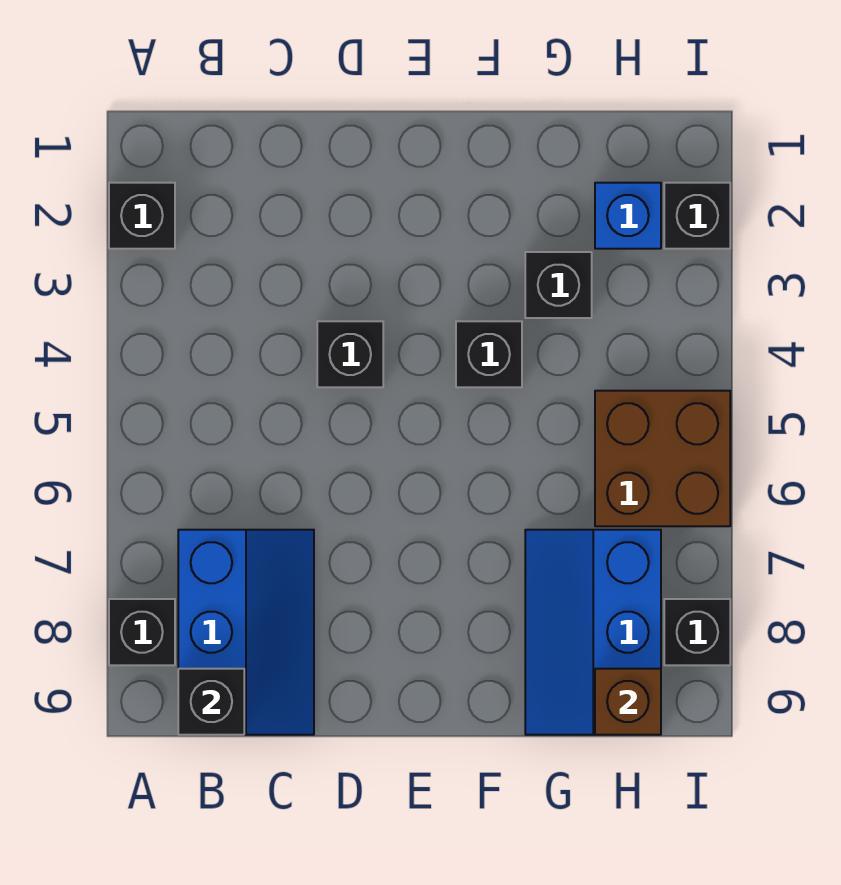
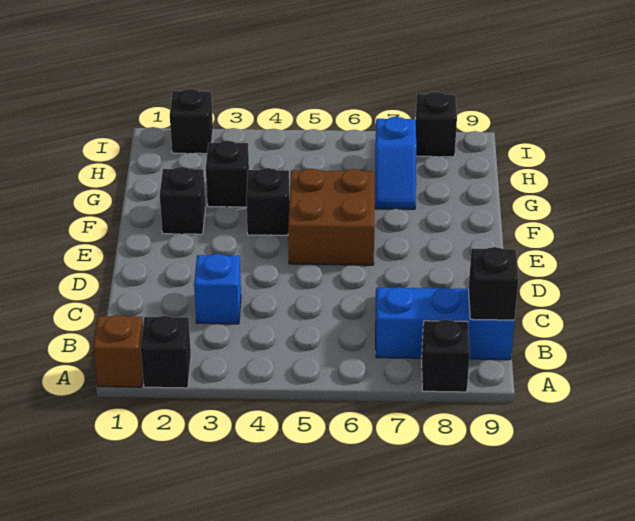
black brick D4 level 1 -> black brick F2 level 1
blue slope G7:H9 level 1 top H -> blue slope G7:H7 level 1 top H
blue brick H2 level 1 -> blue brick C3 level 1
brown brick H5:I6 level 1 -> brown brick E5:F6 level 1
brown brick H9 level 2 -> brown brick A1 level 1

